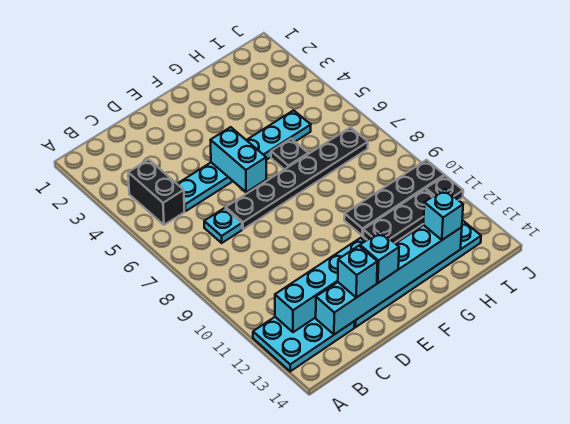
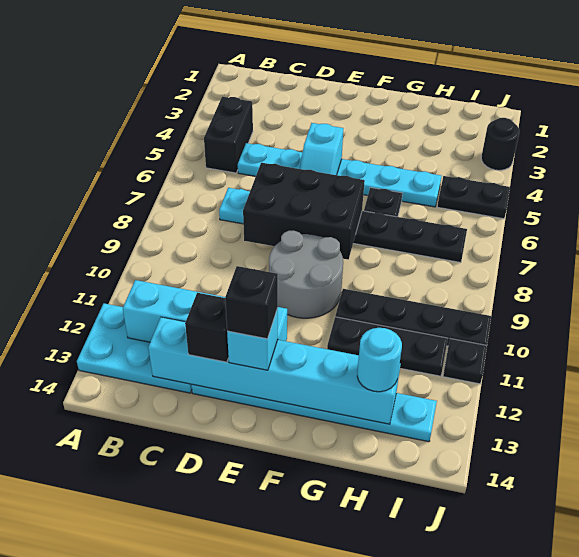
none -> black brick D7:F8 level 2
cyan brick D13 level 3 -> black brick D13 level 3
cyan brick E5:E6 level 2 -> cyan slope E5:E6 level 2 top 5
none -> grey round brick E9:F10 level 1
none -> black brick E13 level 4
cyan brick H13 level 3 -> cyan round brick H13 level 3
none -> black plate I5:J5 level 1
none -> black round brick J3 level 1

